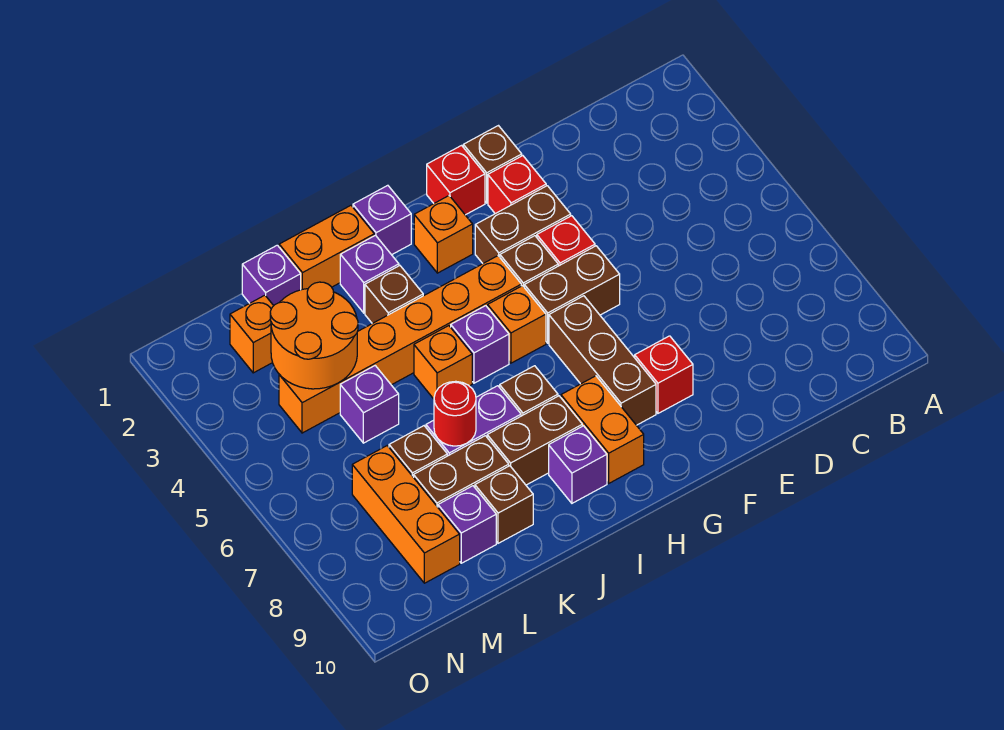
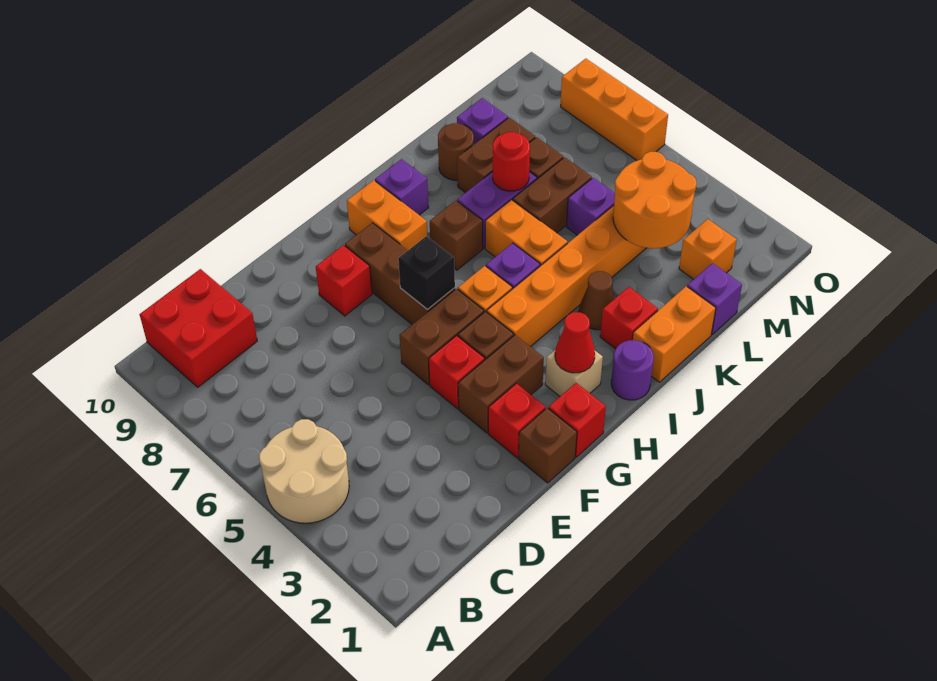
none -> tan round brick A4:B5 level 1
none -> red brick B9:C10 level 1
none -> black brick G6 level 2
orange brick H2 level 1 -> tan brick H2 level 1
none -> red cone H2 level 2
purple brick I1 level 1 -> purple round brick I1 level 1
brown brick I8:J8 level 1 -> brown brick K6:L6 level 1
purple brick J2 level 1 -> red brick J2 level 1
brown brick J3 level 1 -> brown cone J3 level 1
orange brick J5 level 1 -> orange brick J5:J6 level 1
brown brick K9 level 1 -> brown round brick K9 level 1
orange brick M7:M9 level 1 -> orange brick O6:O8 level 1

